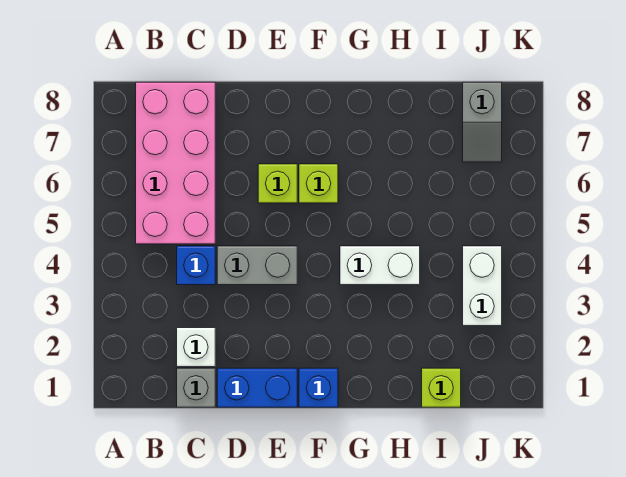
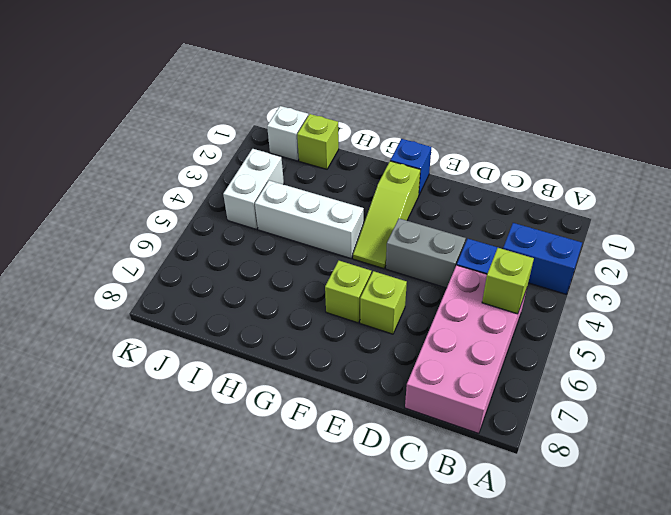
none -> lime brick B5 level 2
grey brick C1 level 1 -> none
white brick C2 level 1 -> white brick J1 level 1
blue brick D1:E1 level 1 -> blue brick A3:B3 level 1
none -> lime slope F2:F4 level 1 top 2
white brick G4:H4 level 1 -> white brick G4:I4 level 1
grey slope J7:J8 level 1 top 8 -> none

